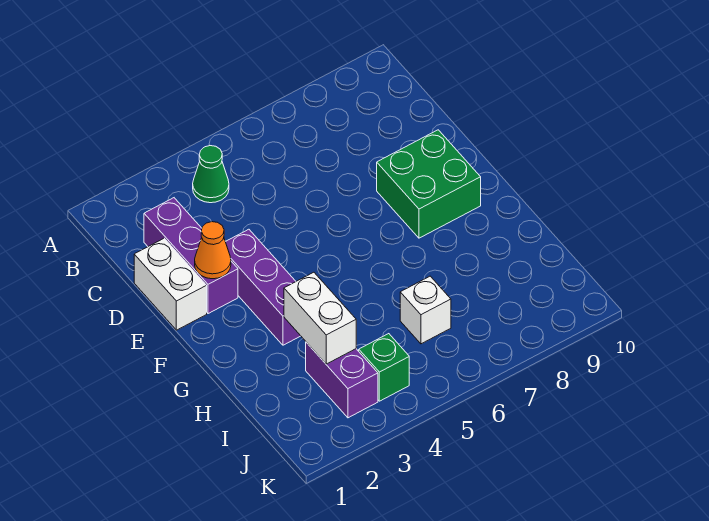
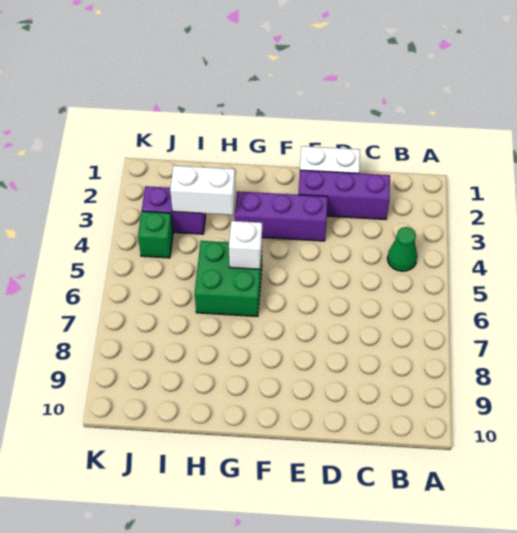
orange cone E2 level 2 -> none
green brick E8:F9 level 1 -> green brick G5:H6 level 1
white brick I6 level 1 -> white brick G5 level 2

